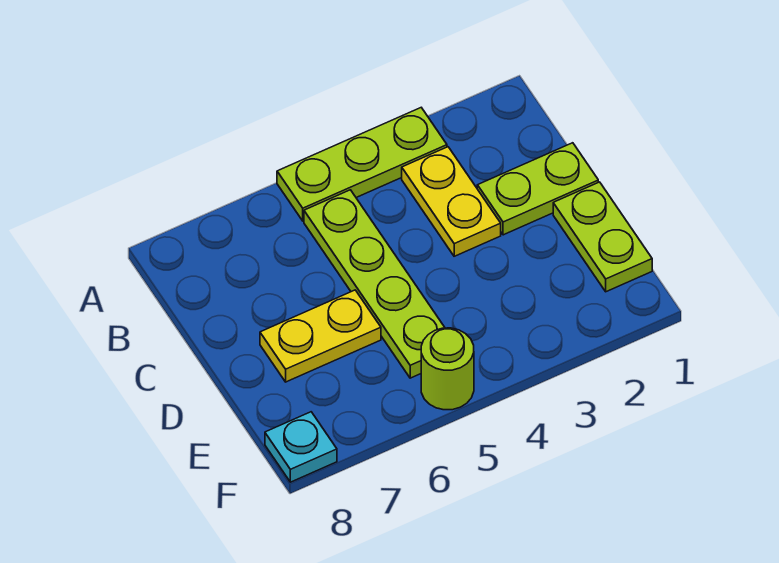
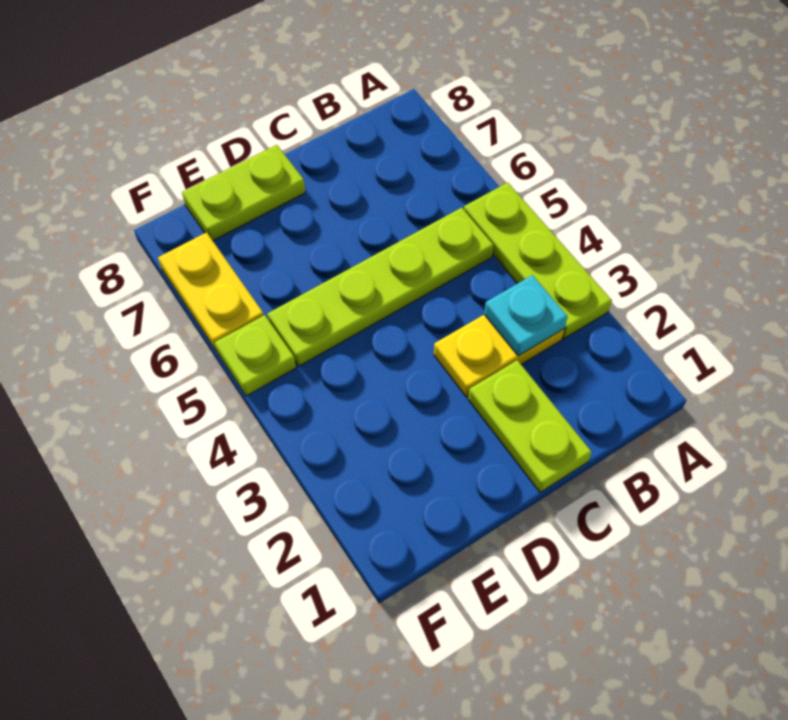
lime plate D1:E1 level 1 -> lime plate D8:E8 level 1
yellow plate D6:D7 level 1 -> yellow plate F6:F7 level 1
lime round brick F5 level 1 -> lime plate F5 level 1
cyan plate F8 level 1 -> cyan plate B3 level 2

